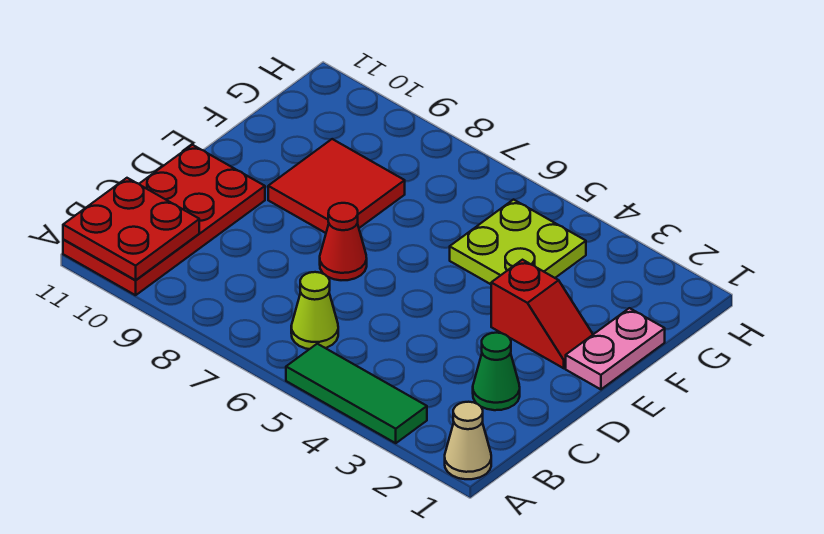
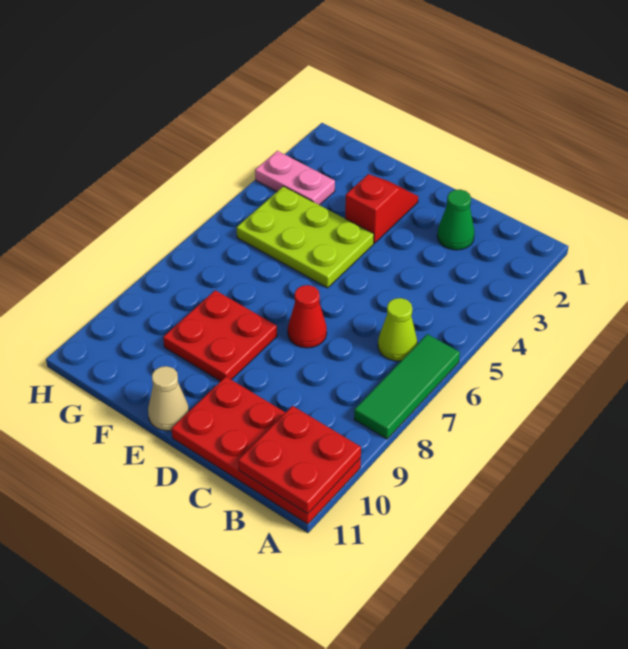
tan cone A1 level 1 -> tan cone E11 level 1
green tile A3:A5 level 1 -> green tile A6:A8 level 1
pink plate E1:F1 level 1 -> pink plate G3:H3 level 1
red tile E8:F9 level 1 -> red plate E8:F9 level 1
lime plate F4:G5 level 1 -> lime plate E4:G5 level 1

